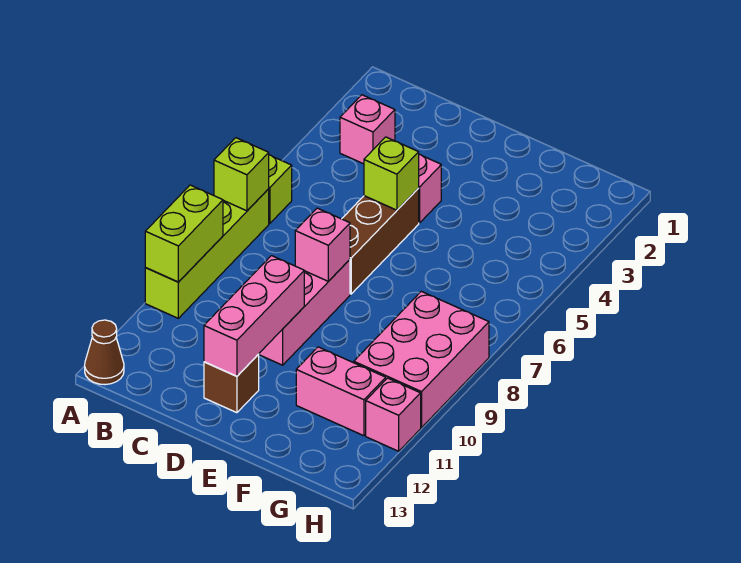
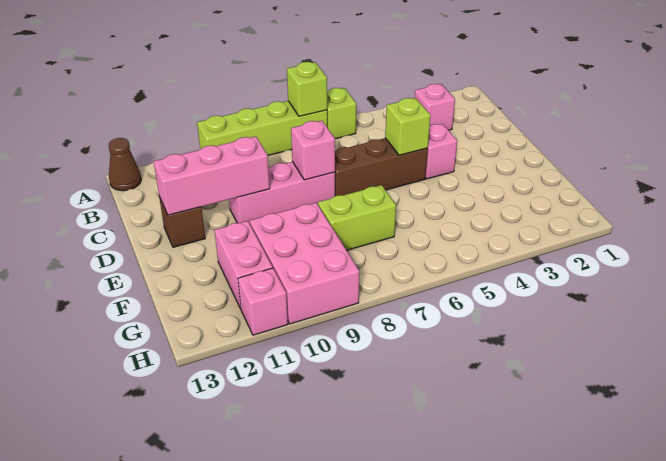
lime brick A9:A10 level 2 -> lime brick F7:F8 level 1
pink brick G8:H10 level 1 -> pink brick F9:H10 level 1

